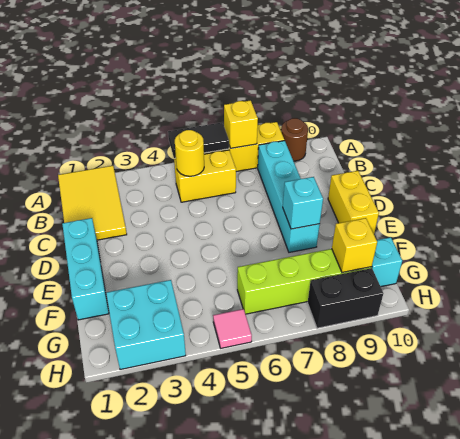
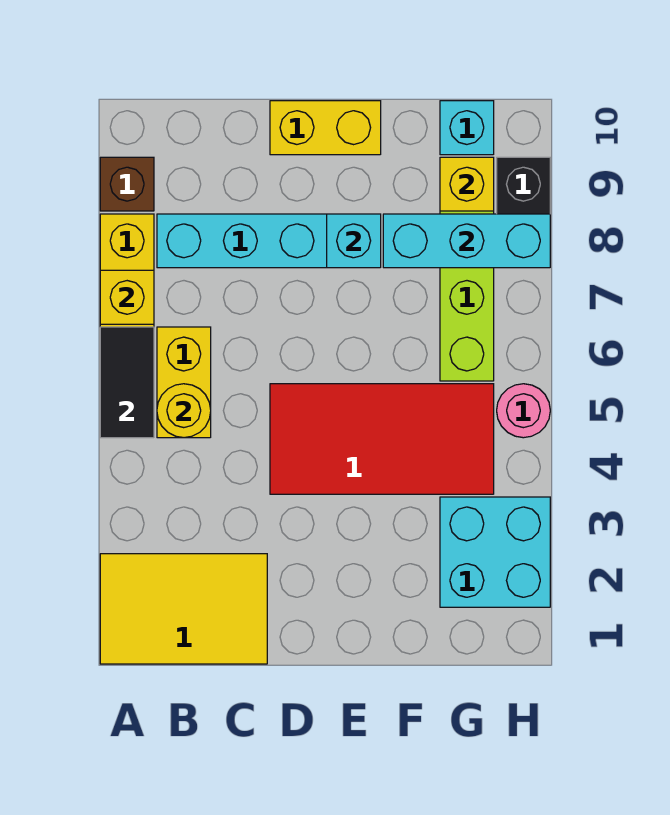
brown round brick A9 level 1 -> brown brick A9 level 1
cyan brick D1:F1 level 1 -> cyan brick F8:H8 level 2
none -> red tile D4:G5 level 1
pink tile H5 level 1 -> pink round brick H5 level 1

